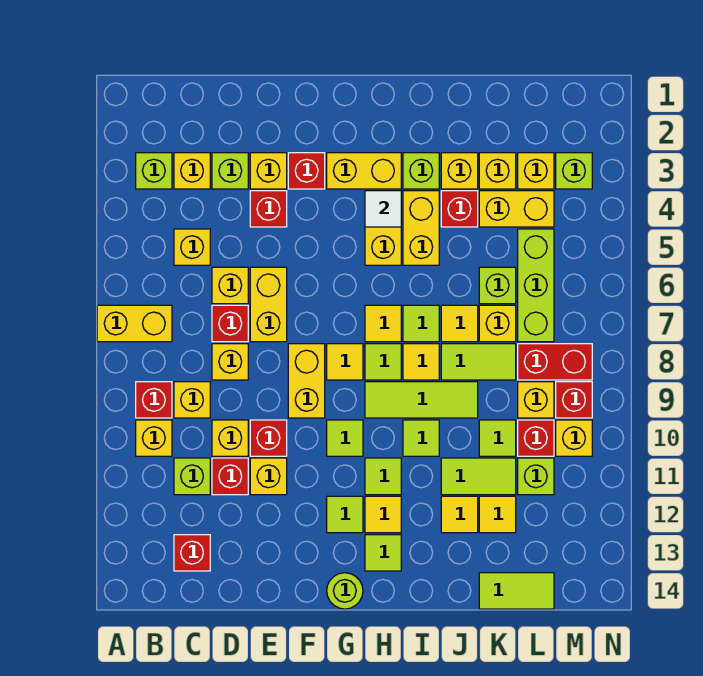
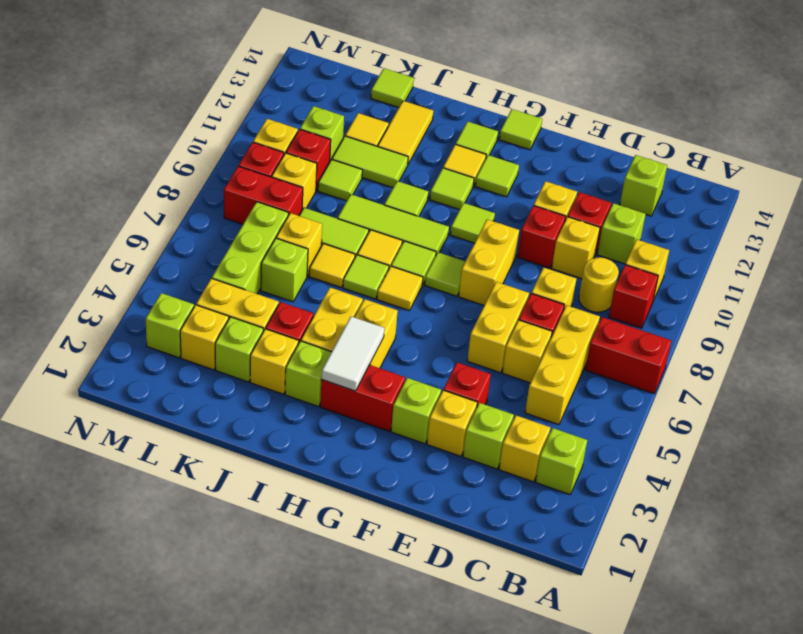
yellow brick A7:B7 level 1 -> red brick A7:B7 level 1
yellow brick C5 level 1 -> yellow brick C5:C7 level 1
yellow brick C9 level 1 -> yellow round brick C9 level 1
red brick C13 level 1 -> lime brick C13 level 1
red brick F3 level 1 -> lime brick F3 level 1
yellow brick G3:H3 level 1 -> red brick G3:H3 level 1
yellow tile G8 level 1 -> lime tile G8 level 1
lime round brick G14 level 1 -> lime tile G14 level 1
white tile H4 level 2 -> white tile H3:H4 level 2
yellow tile J12 level 1 -> yellow tile J12:J13 level 1
yellow brick K3 level 1 -> lime brick K3 level 1
lime tile K14:L14 level 1 -> lime tile K14 level 1

